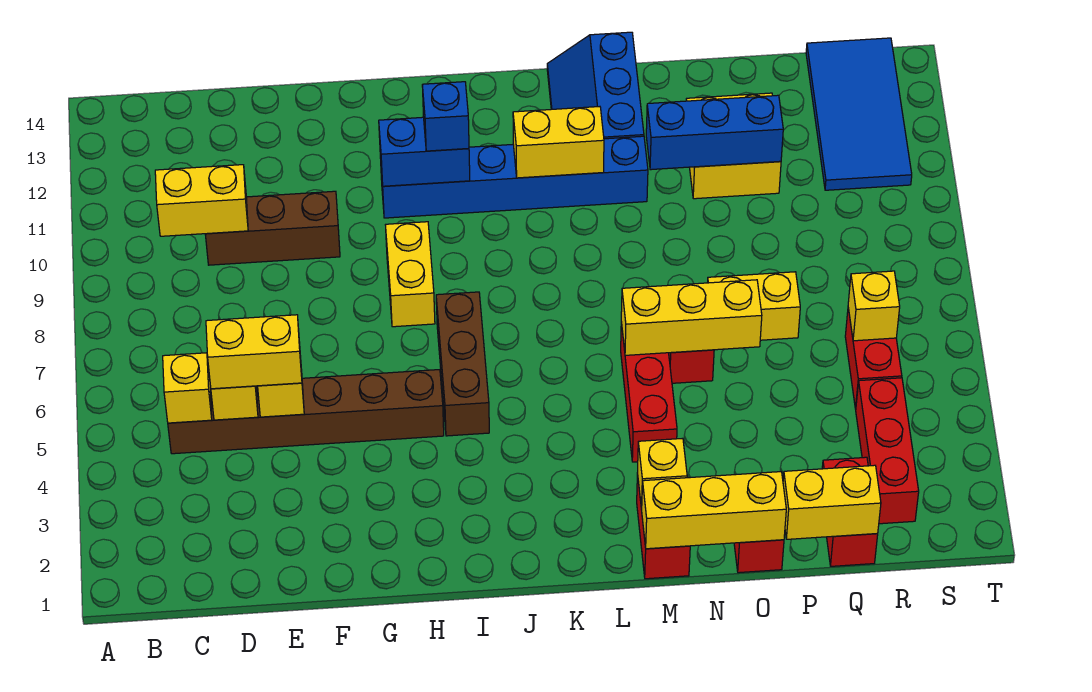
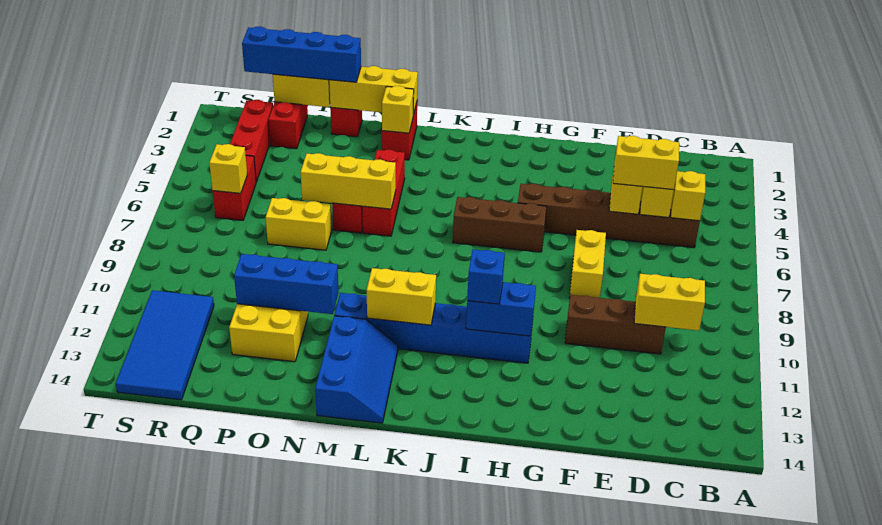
yellow brick H8:H9 level 1 -> yellow brick F7:F8 level 1
brown brick I5:I7 level 1 -> brown brick H6:J6 level 1
none -> blue brick O1:R1 level 3

